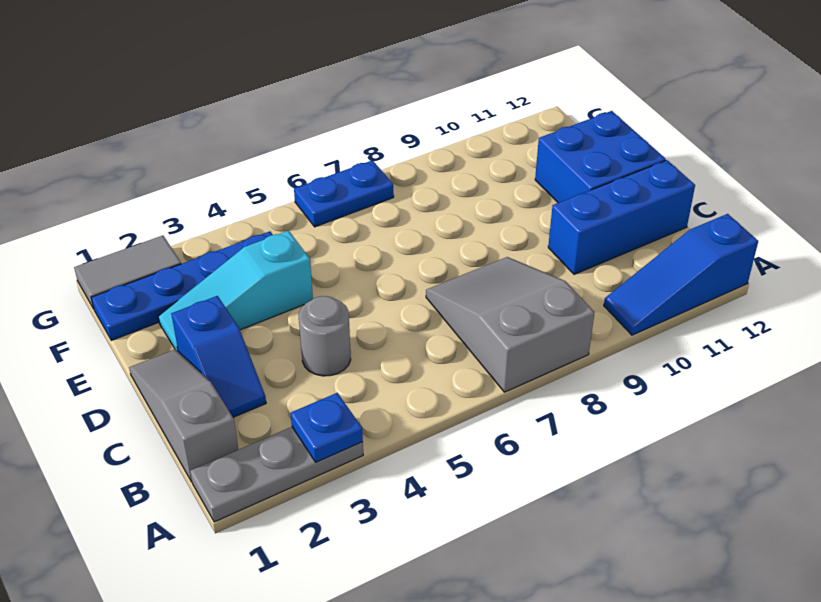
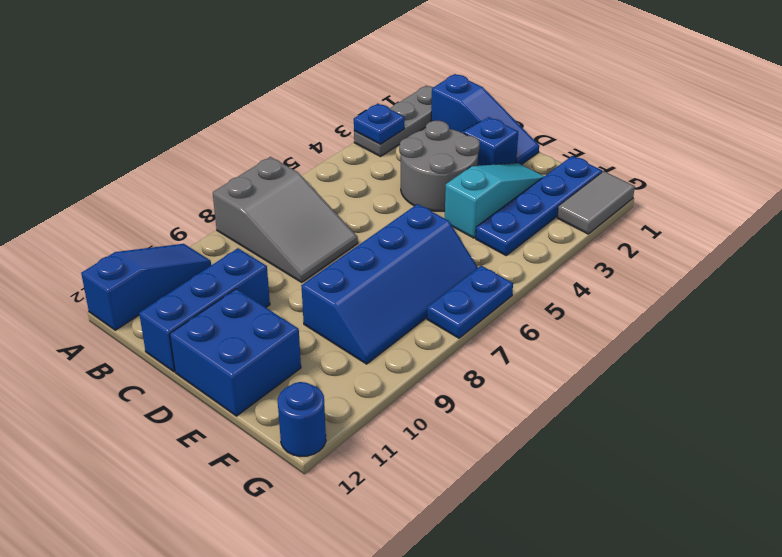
grey slope B1:D1 level 1 top B -> blue slope B1:D1 level 1 top B
grey round brick C4 level 1 -> grey round brick C3:D4 level 1
none -> blue slope E6:F9 level 1 top E
none -> blue round brick G12 level 1

